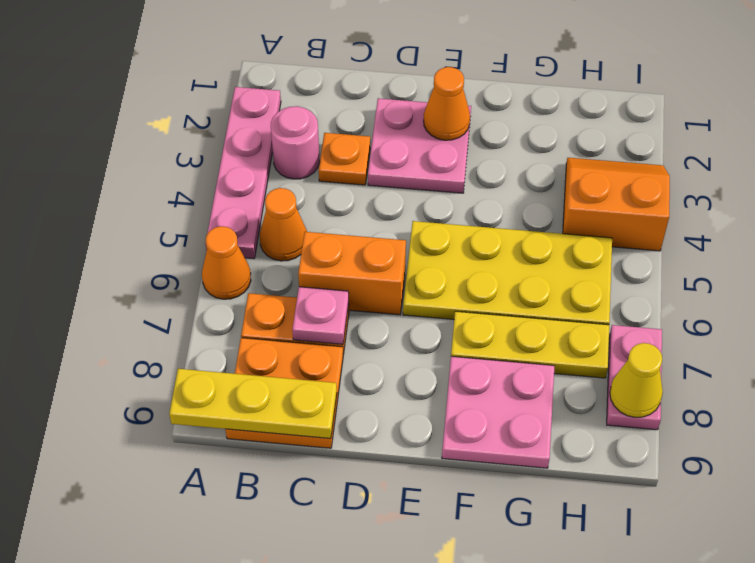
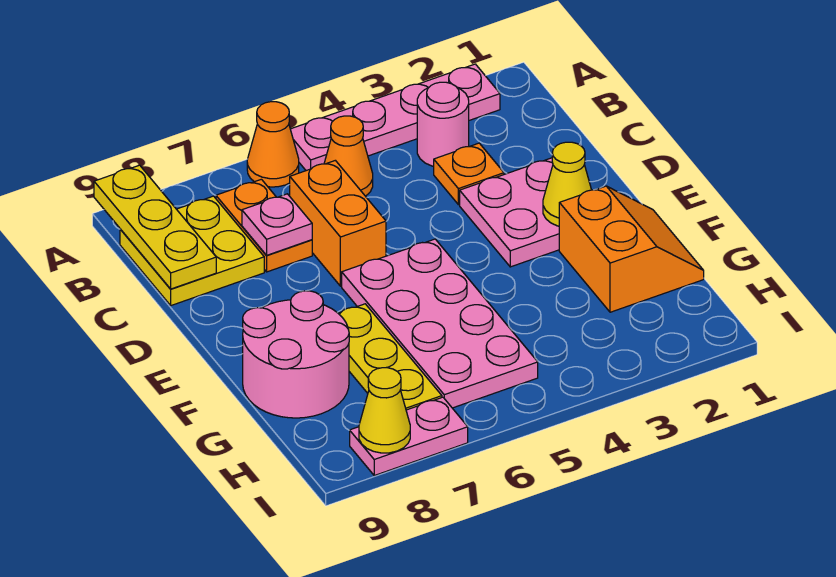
orange plate B8:C9 level 1 -> yellow plate B8:C9 level 1
orange cone E2 level 2 -> yellow cone E2 level 2
yellow plate E5:H6 level 1 -> pink plate E5:H6 level 1
pink plate F8:G9 level 1 -> pink round brick F8:G9 level 1
orange slope H3:I4 level 1 top 4 -> orange slope F1:G2 level 1 top 2

